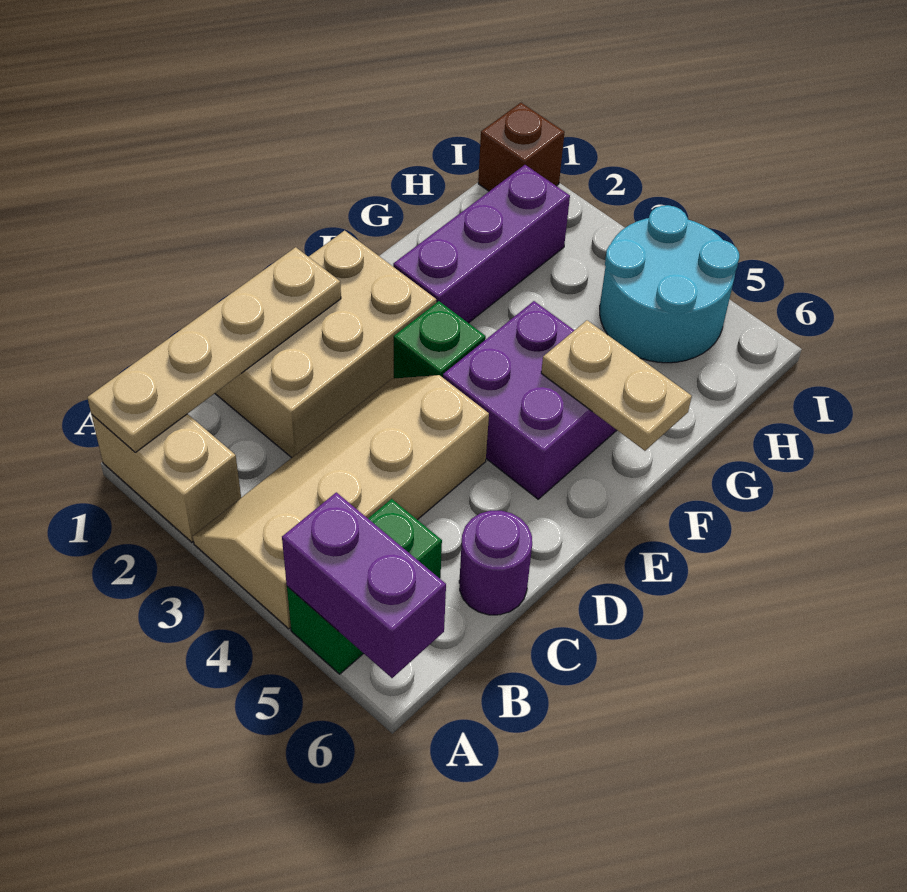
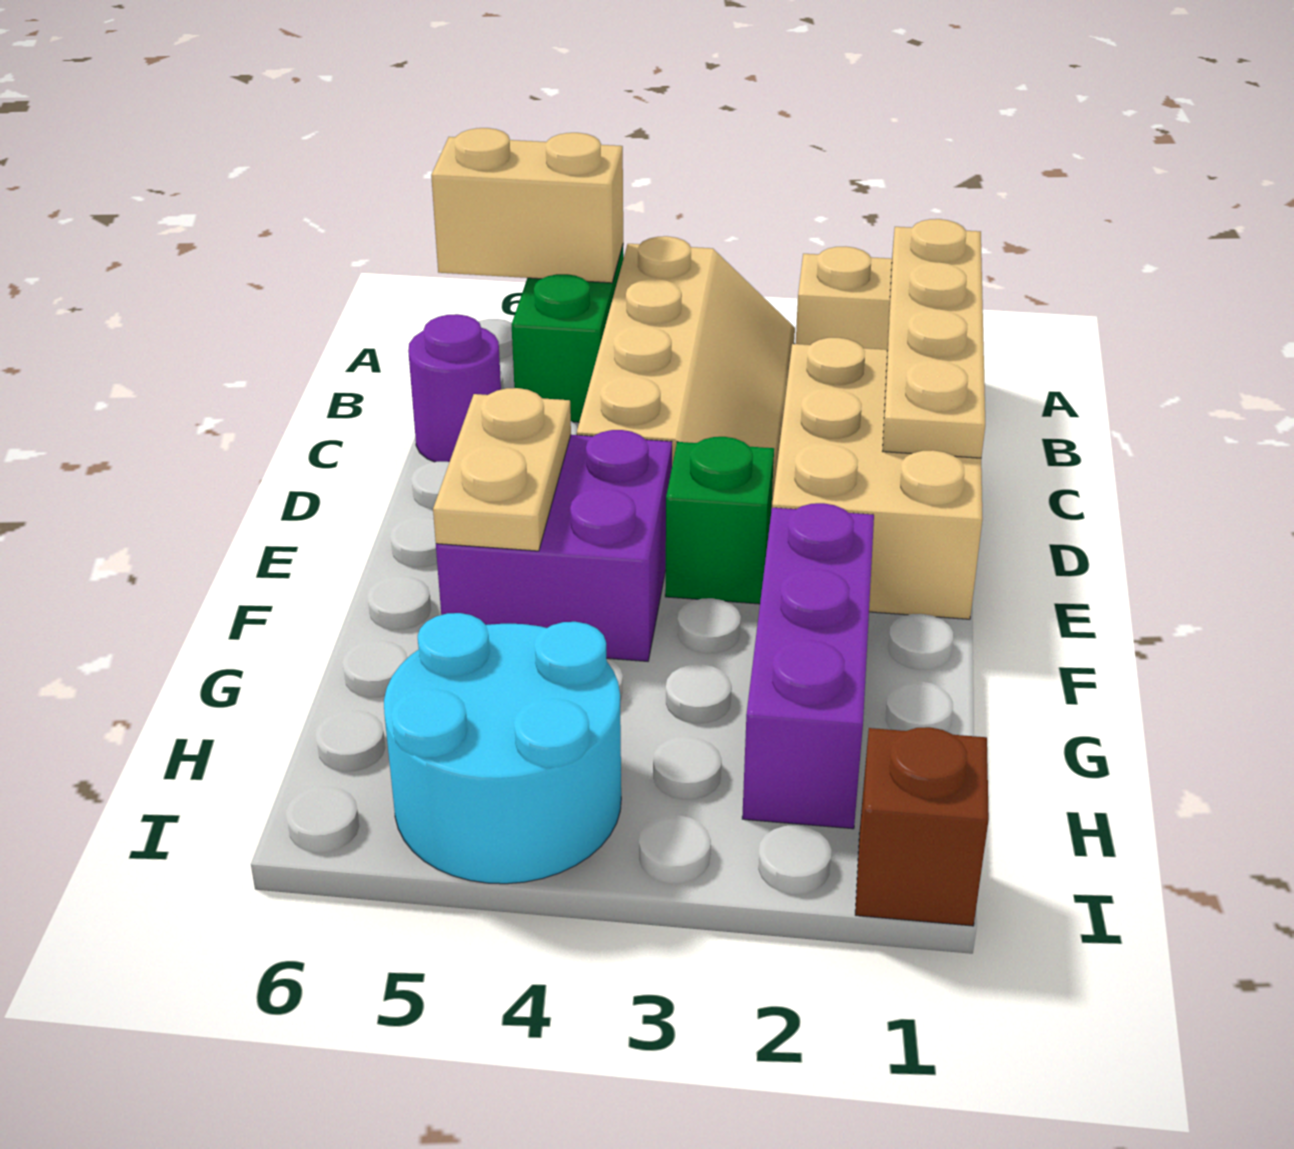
purple brick A5:A6 level 2 -> tan brick A5:A6 level 2
tan plate F5:F6 level 2 -> tan plate E5:F5 level 2

